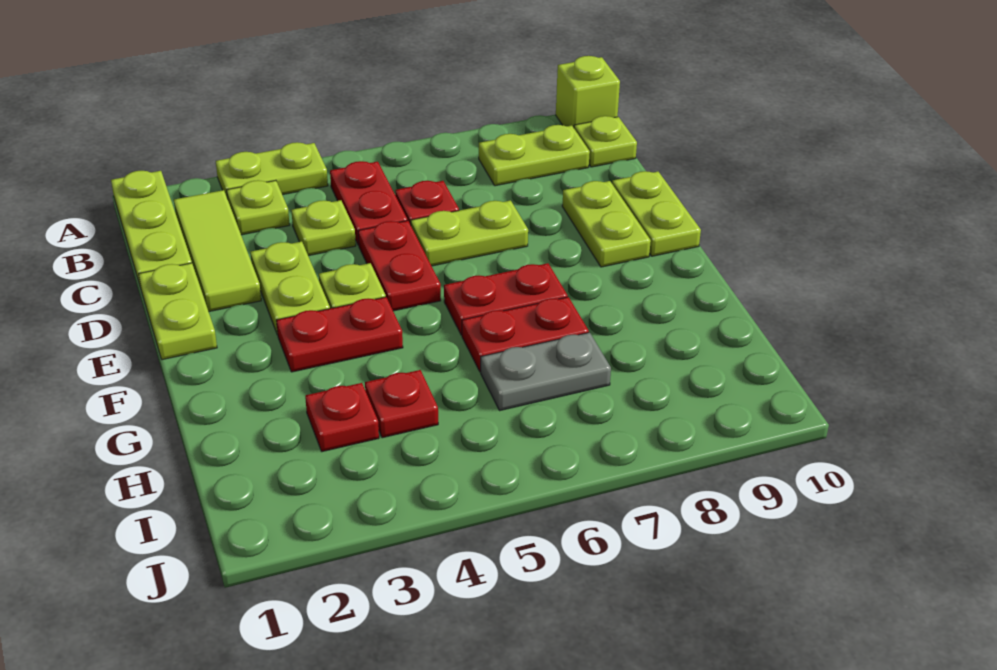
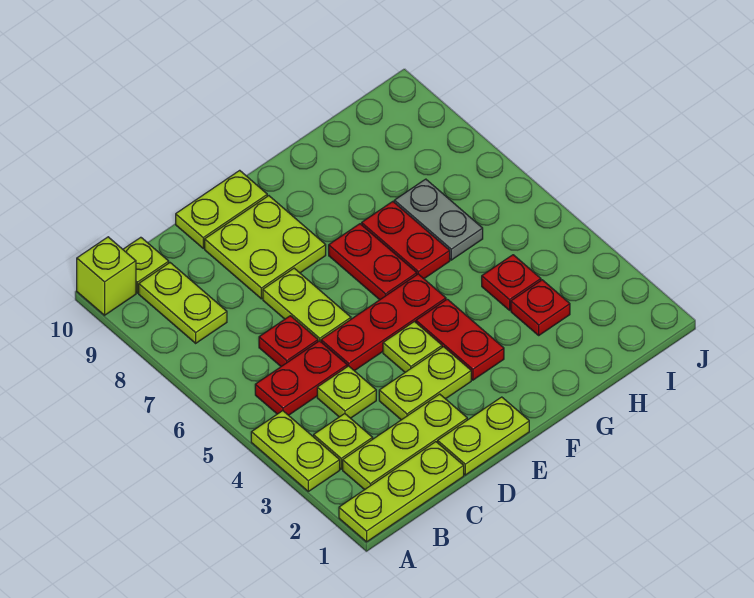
lime tile B2:D2 level 1 -> lime plate B2:D2 level 1
red plate D5:E5 level 1 -> red plate D5:F5 level 1
lime plate D9:E9 level 1 -> lime plate D8:E9 level 1

